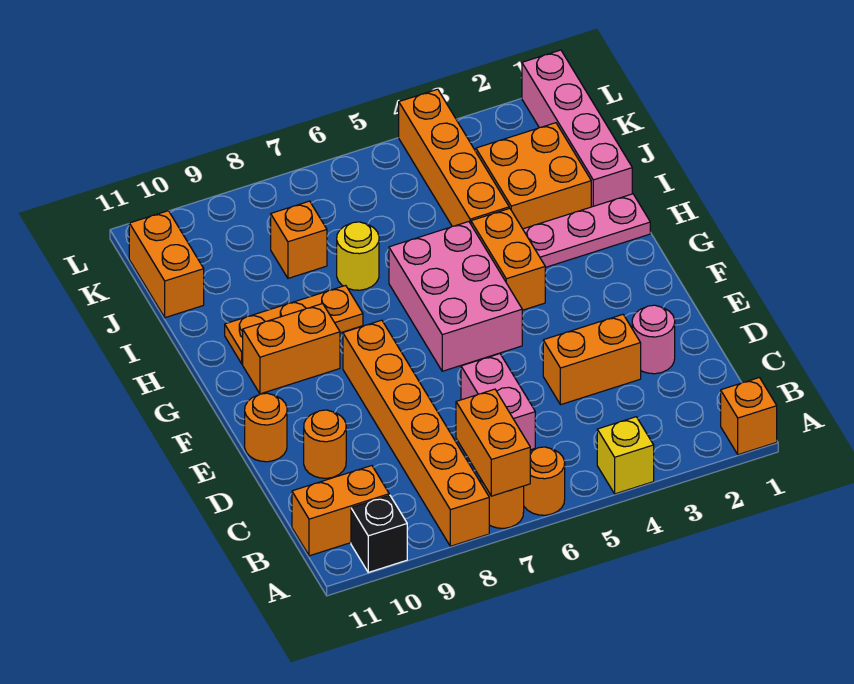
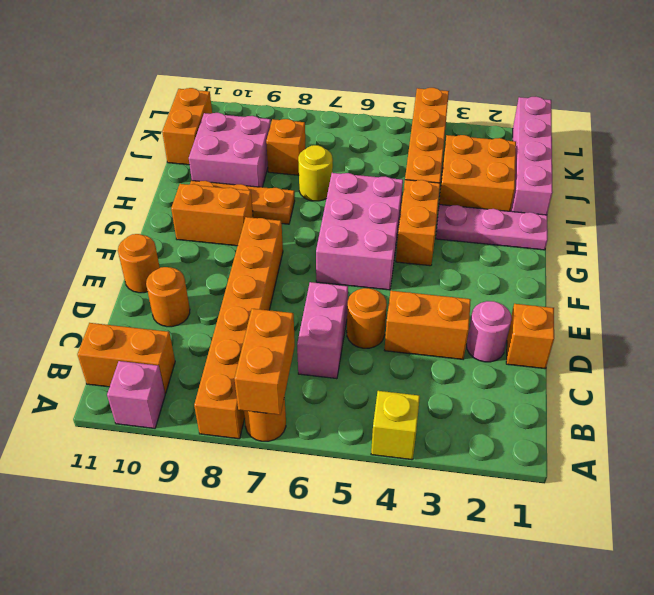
orange brick A1 level 1 -> orange brick D1 level 1
orange round brick A6 level 1 -> orange round brick D5 level 1
black brick A10 level 1 -> pink brick A10 level 1
none -> pink brick I9:J10 level 1

